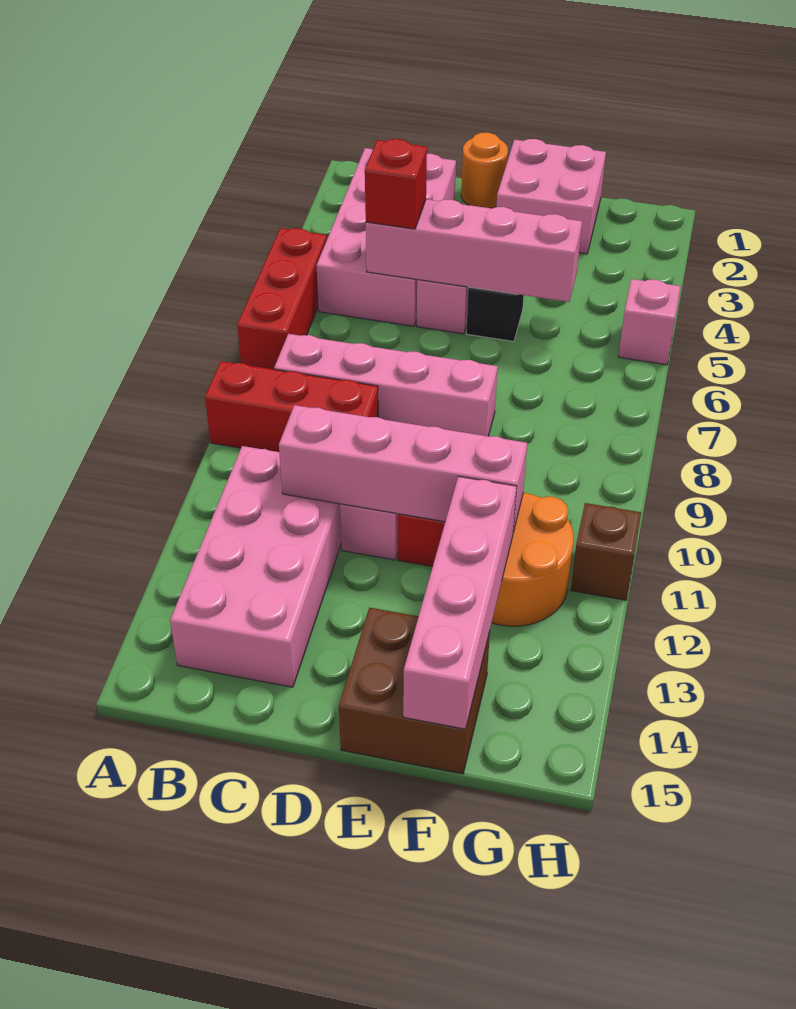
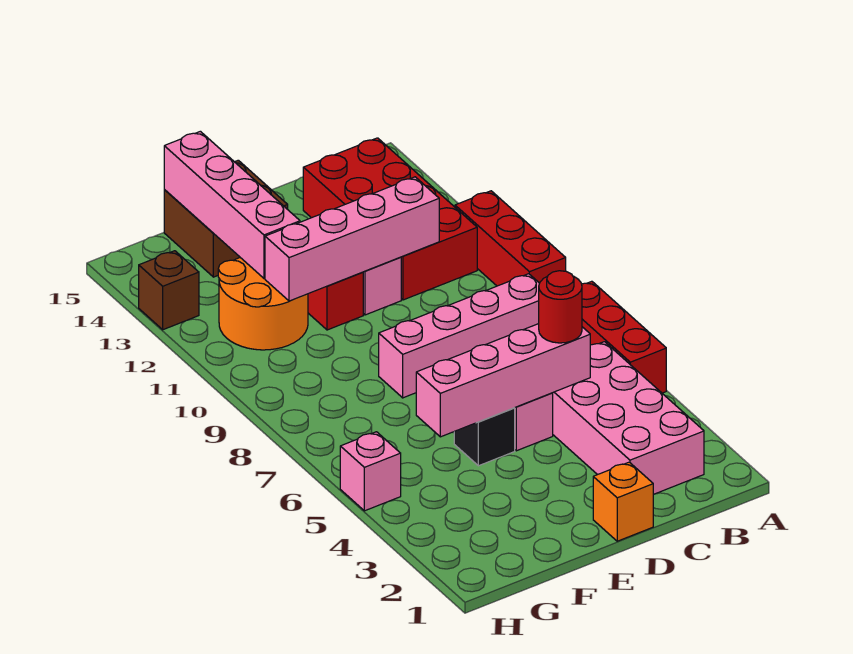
red brick A9:C9 level 1 -> red brick A9:A11 level 1
pink brick B11:C14 level 1 -> red brick B11:C14 level 1
red brick C5 level 3 -> red round brick C5 level 3
orange round brick D1 level 1 -> orange brick D1 level 1
pink brick E1:F2 level 1 -> none
brown brick H11 level 1 -> brown brick H13 level 1

